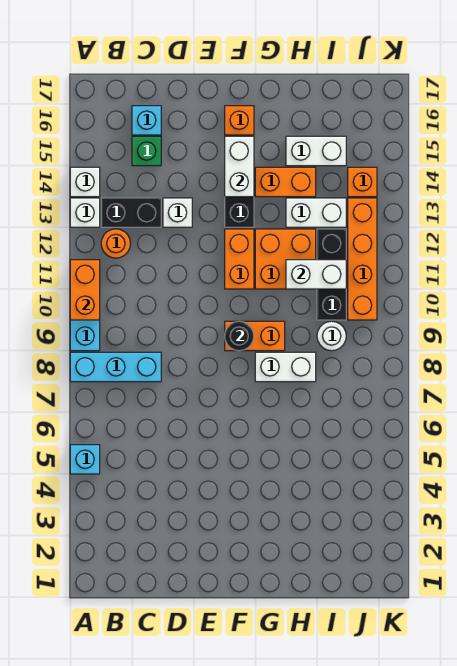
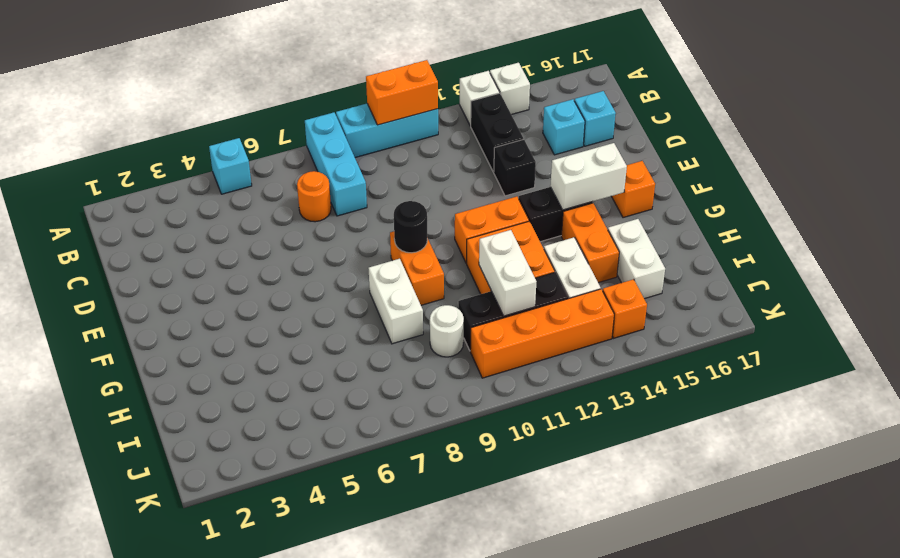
orange round brick B12 level 1 -> orange round brick C7 level 1
green brick C15 level 1 -> cyan brick C15 level 1
white brick D13 level 1 -> black brick D13 level 1

